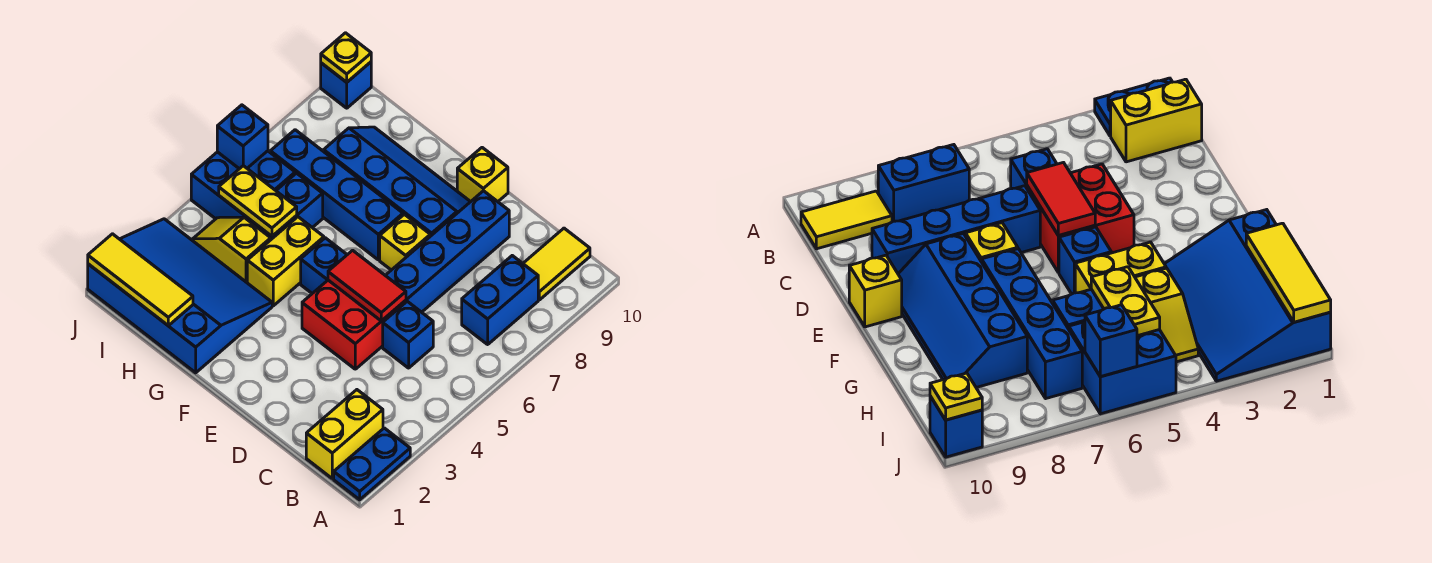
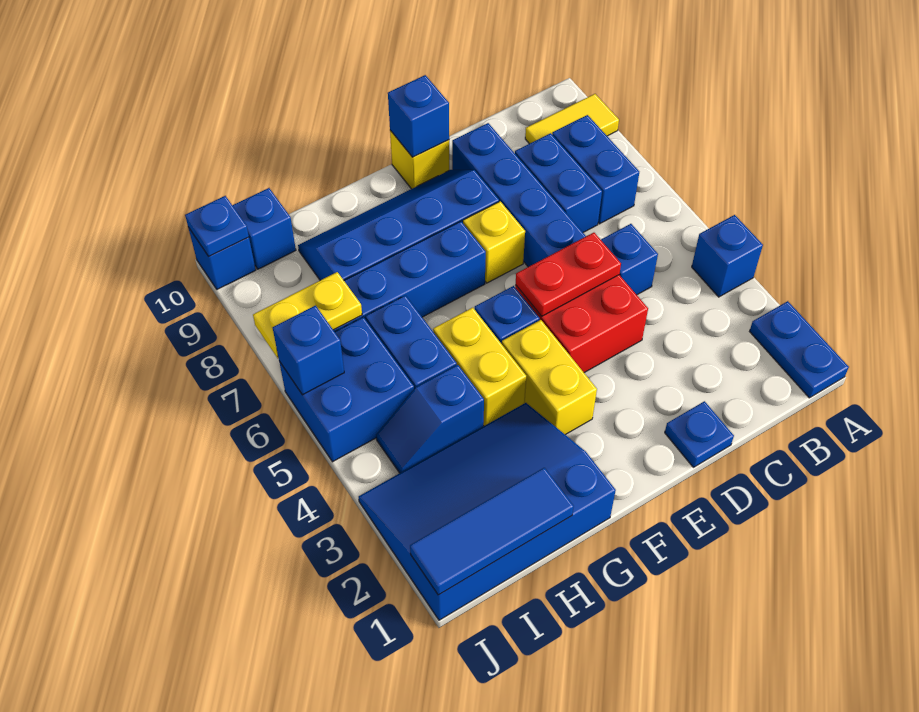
none -> blue brick A4 level 1
yellow brick B1:B2 level 1 -> yellow brick F3:F4 level 1
yellow tile B9:B10 level 1 -> yellow tile A9:B9 level 1
none -> blue brick C7:C8 level 1
none -> blue plate D1 level 1
red tile D5:E5 level 2 -> red plate D5:E5 level 2
none -> blue brick E10 level 2
yellow tile H1:J1 level 2 -> blue tile H1:J1 level 2
yellow slope H4:I4 level 1 top H -> blue slope H4:I4 level 1 top H
yellow plate H5:I5 level 2 -> yellow plate I7:J7 level 2
none -> blue brick I10 level 1
yellow plate J10 level 2 -> blue plate J10 level 2

